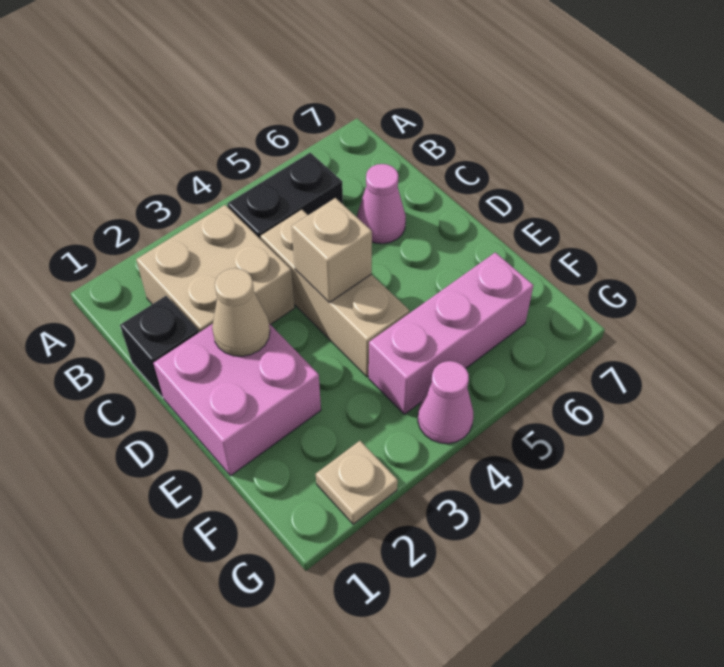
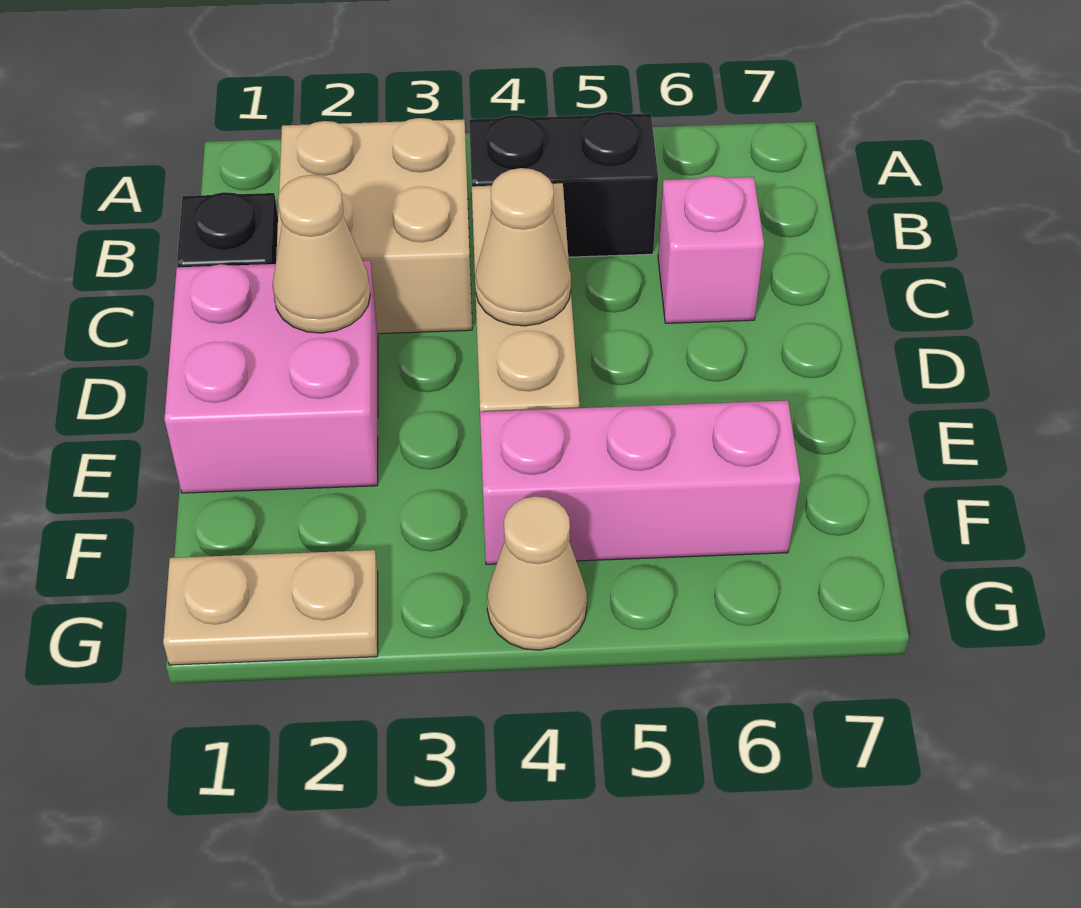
pink cone C6 level 1 -> pink brick C6 level 1
tan brick D4 level 2 -> tan cone D4 level 2
tan plate G2 level 1 -> tan plate G1:G2 level 1
pink cone G4 level 1 -> tan cone G4 level 1

